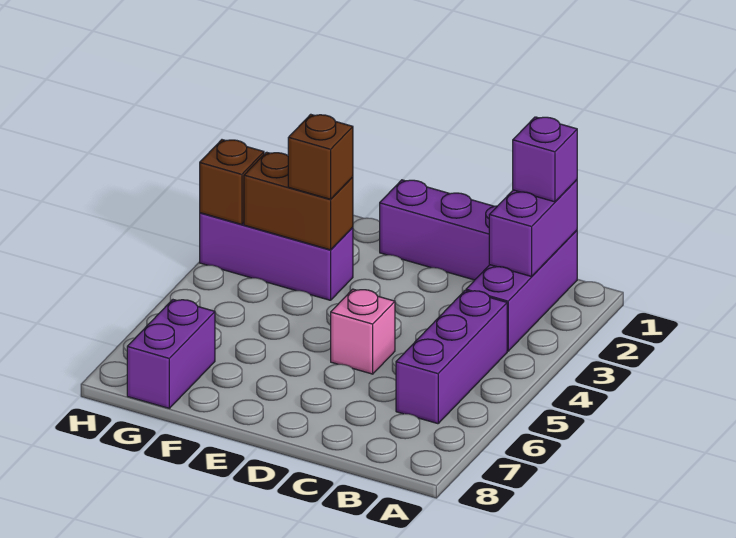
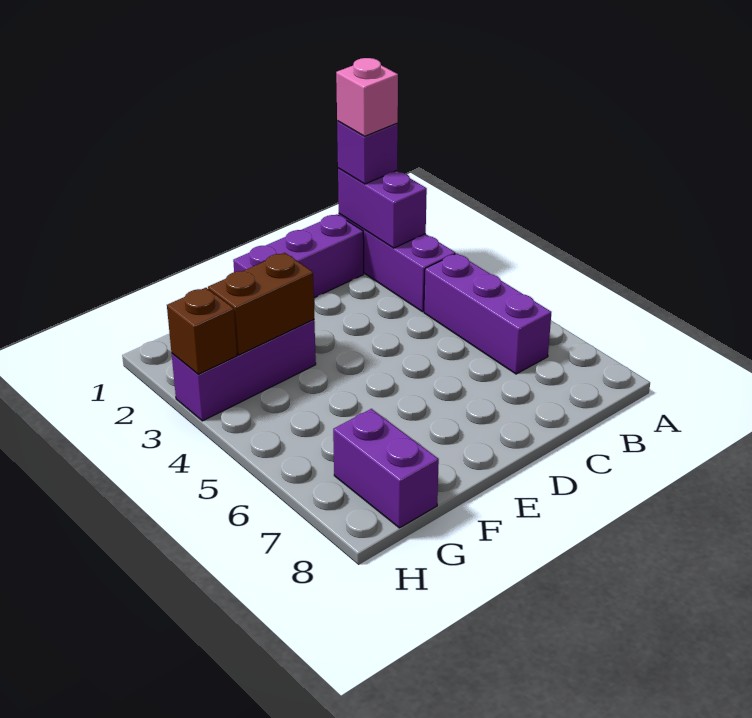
pink brick D5 level 1 -> pink brick B1 level 4
brown brick F3 level 3 -> none

